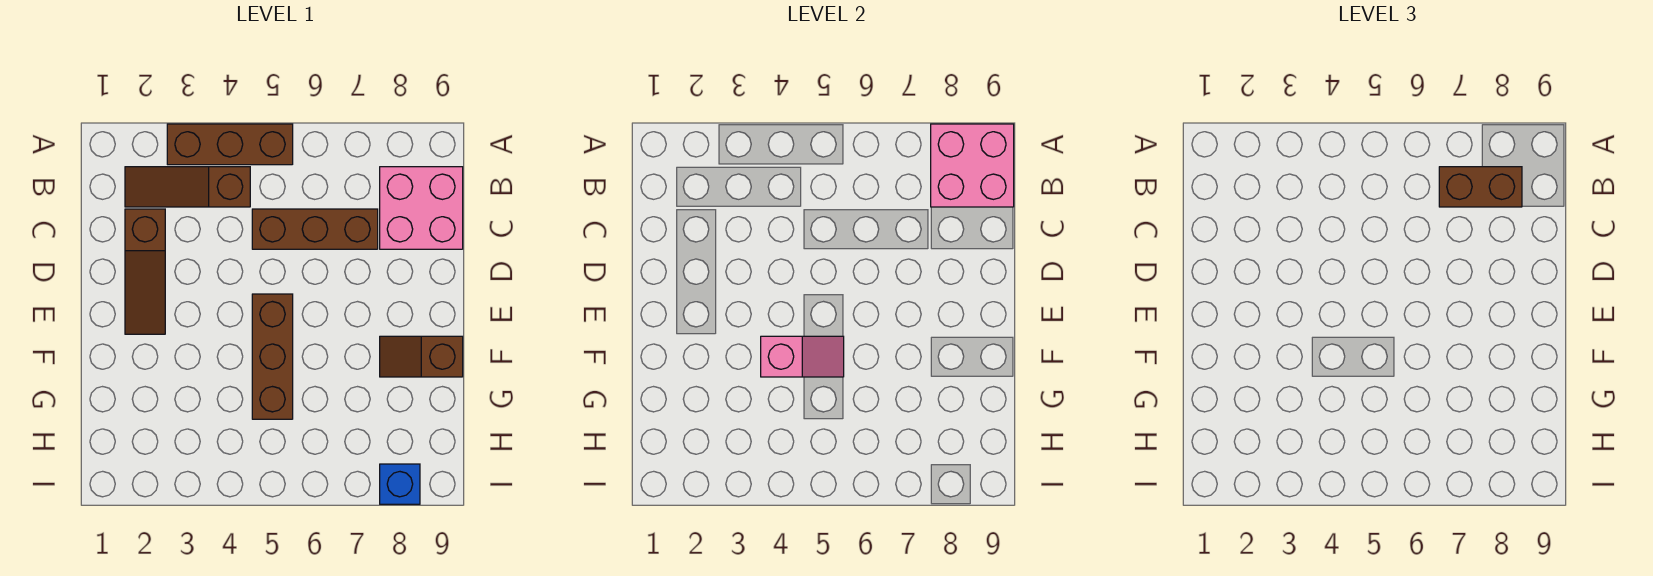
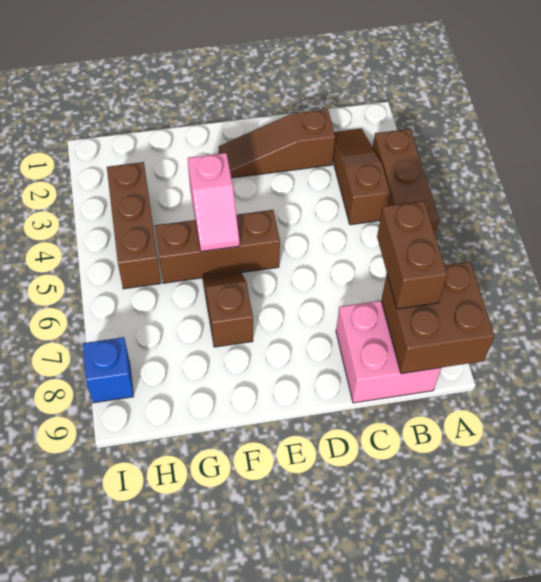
pink brick A8:B9 level 2 -> brown brick A8:B9 level 2
brown brick C5:C7 level 1 -> brown brick H3:H5 level 1
brown slope F8:F9 level 1 top 9 -> brown slope F6:F7 level 1 top 7

